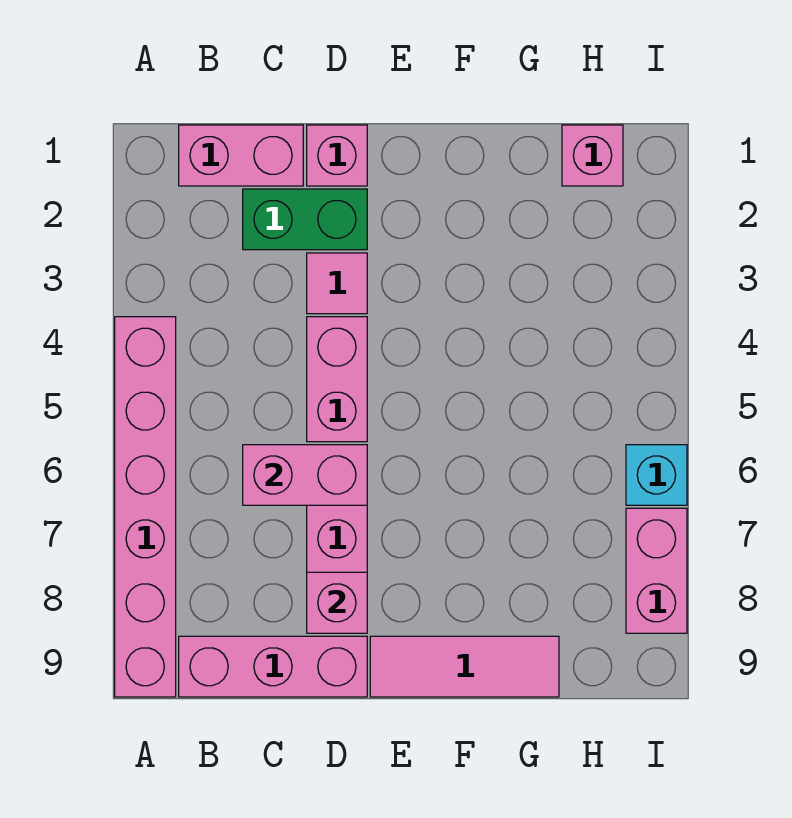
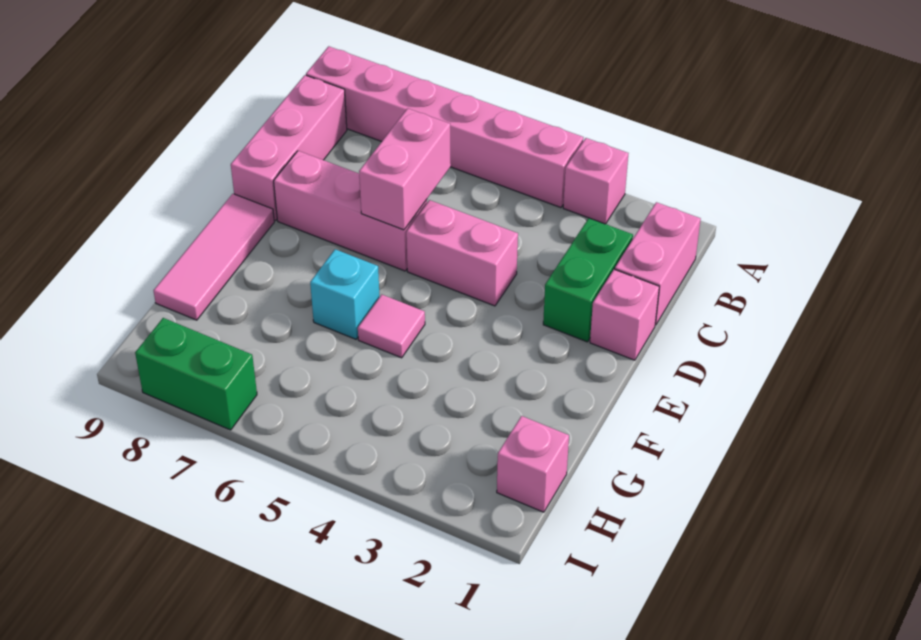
pink tile D3 level 1 -> pink tile F5 level 1
pink brick D8 level 2 -> pink brick A3 level 1
cyan brick I6 level 1 -> cyan brick F6 level 1
pink brick I7:I8 level 1 -> green brick I7:I8 level 1

